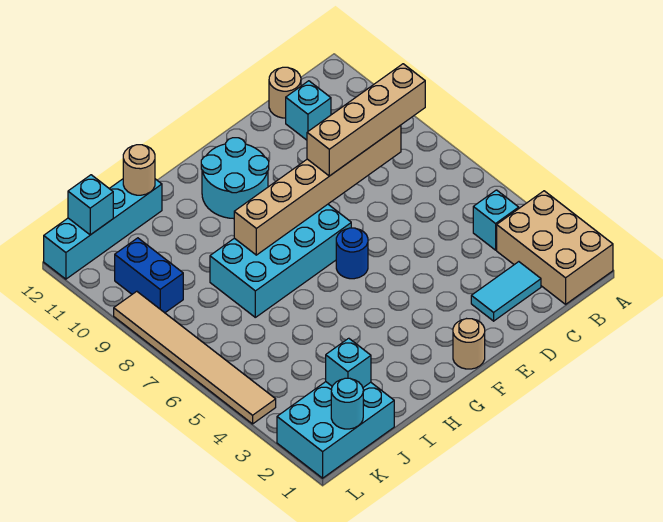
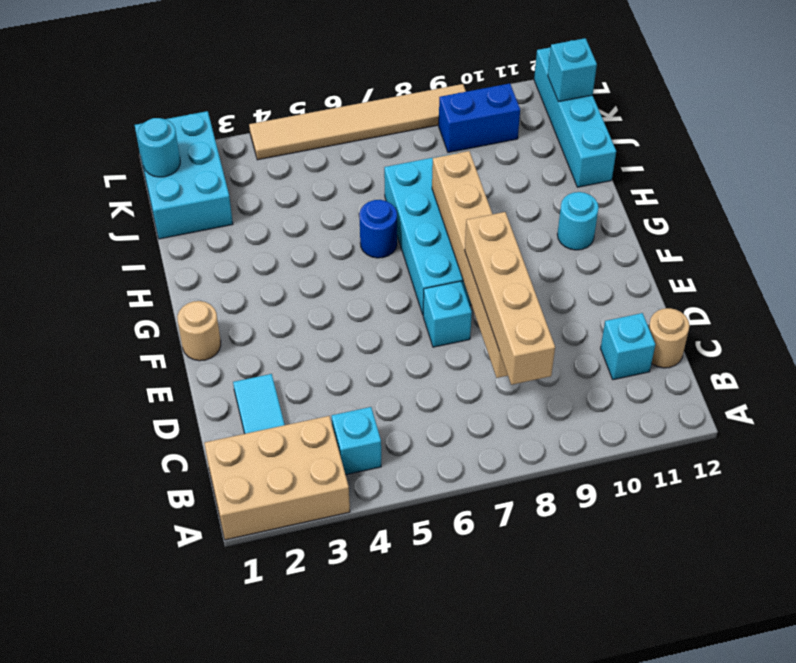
blue round brick F6 level 1 -> blue round brick H6 level 1
cyan round brick F10:G11 level 1 -> cyan round brick G11 level 1
tan round brick I12 level 2 -> none
cyan brick J2 level 2 -> cyan brick E7 level 1

